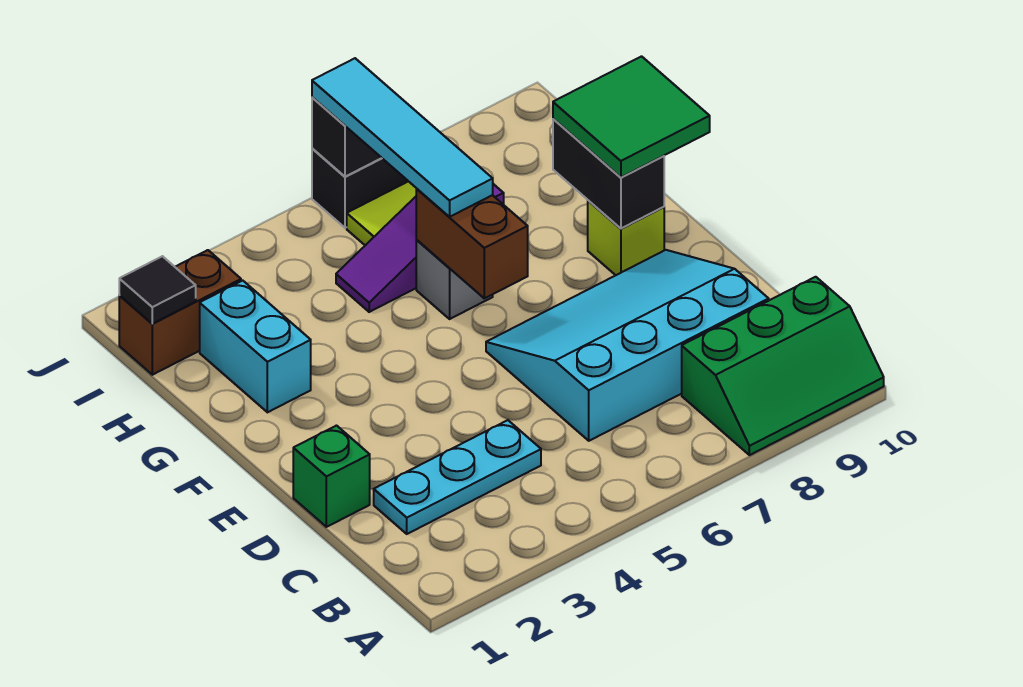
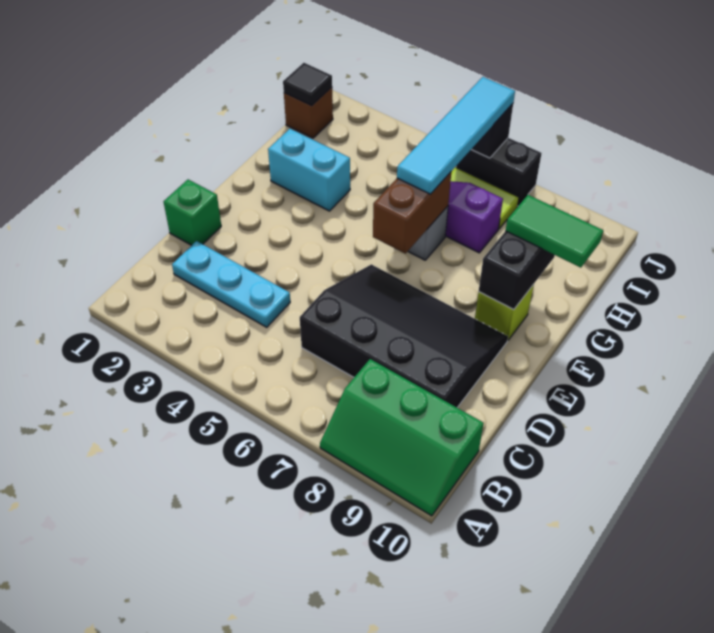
cyan slope C6:E9 level 1 top C -> black slope C6:E9 level 1 top C
green tile F9:G10 level 3 -> green tile G9:G10 level 3
cyan brick G2:H2 level 1 -> cyan brick G2:G3 level 1
brown brick I1:I2 level 1 -> brown brick I1 level 1

